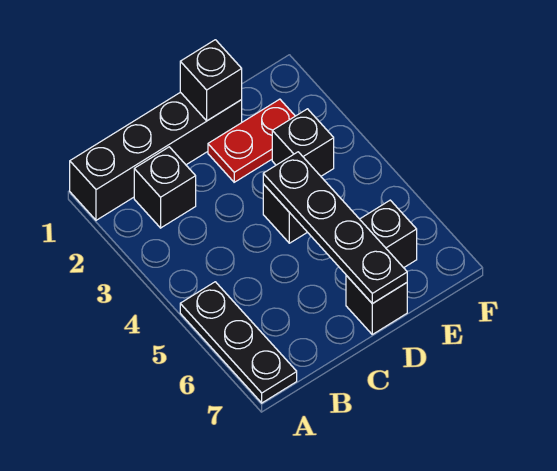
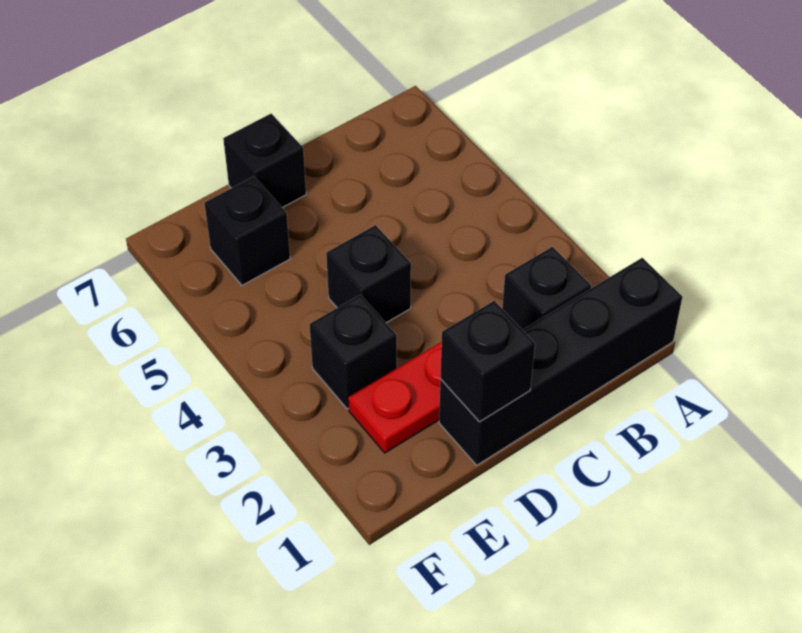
black plate A5:A7 level 1 -> none
black plate D4:D7 level 2 -> none

